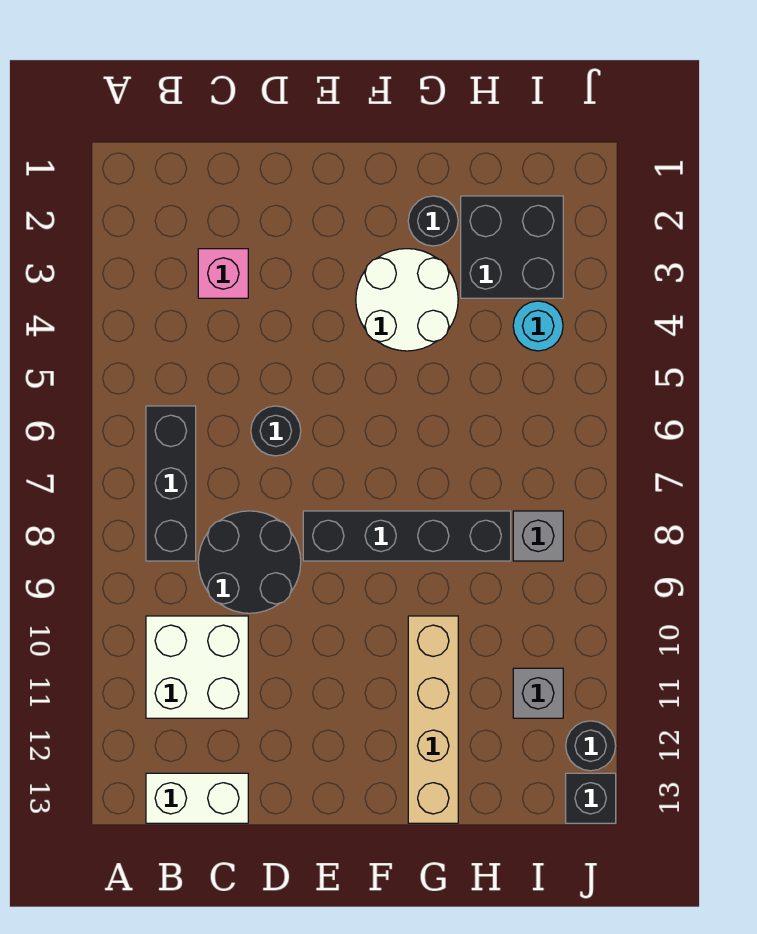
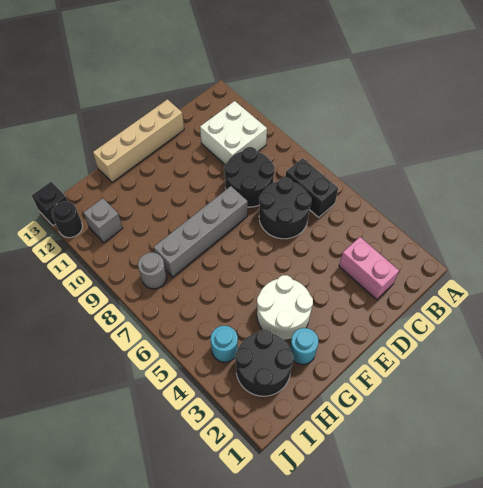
black brick B6:B8 level 1 -> black brick B6:B7 level 1
white brick B13:C13 level 1 -> none
pink brick C3 level 1 -> pink brick C2:C3 level 1
black round brick D6 level 1 -> black round brick C6:D7 level 1
black brick E8:H8 level 1 -> grey brick E8:H8 level 1
black round brick G2 level 1 -> cyan round brick G2 level 1
tan brick G10:G13 level 1 -> tan brick D13:G13 level 1
black brick H2:I3 level 1 -> black round brick H2:I3 level 1
grey brick I8 level 1 -> grey round brick I8 level 1

